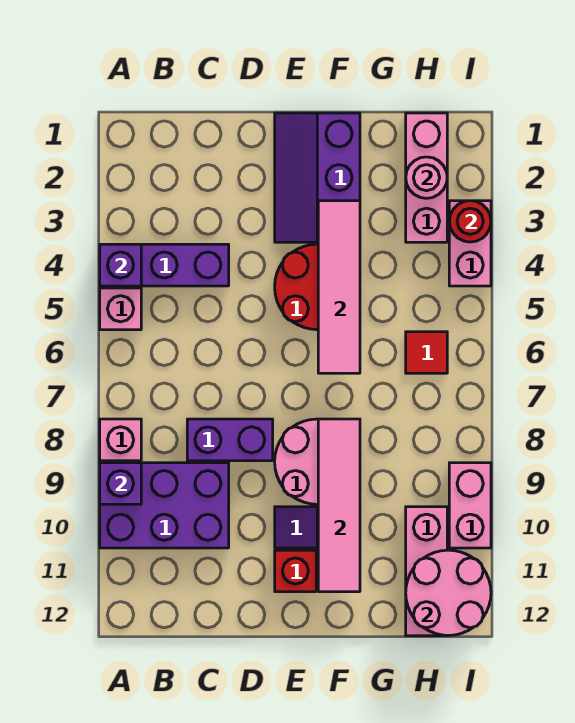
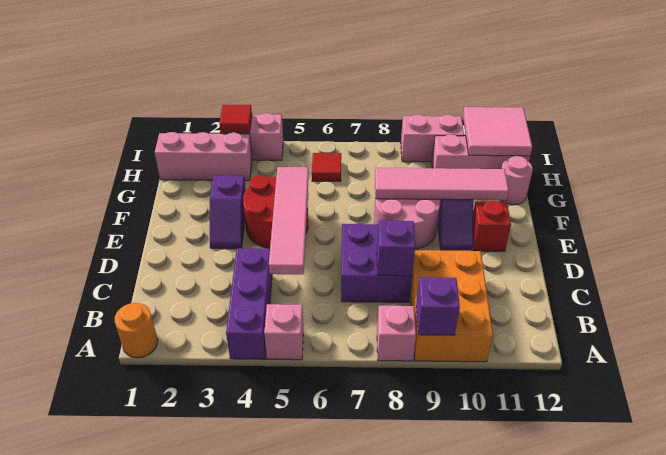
none -> orange round brick A1 level 1
purple brick A4 level 2 -> purple brick C8 level 2
purple brick A9:C10 level 1 -> orange brick A9:C10 level 1
purple brick C8:D8 level 1 -> purple brick C7:D8 level 1
purple slope E1:F3 level 1 top F -> purple slope E3:F3 level 1 top F
pink tile F3:F6 level 2 -> pink tile C5:F5 level 2
pink round brick H2 level 2 -> pink round brick G12 level 1
pink round brick H11:I12 level 2 -> pink tile H11:I12 level 2
red round brick I3 level 2 -> red tile I3 level 2

